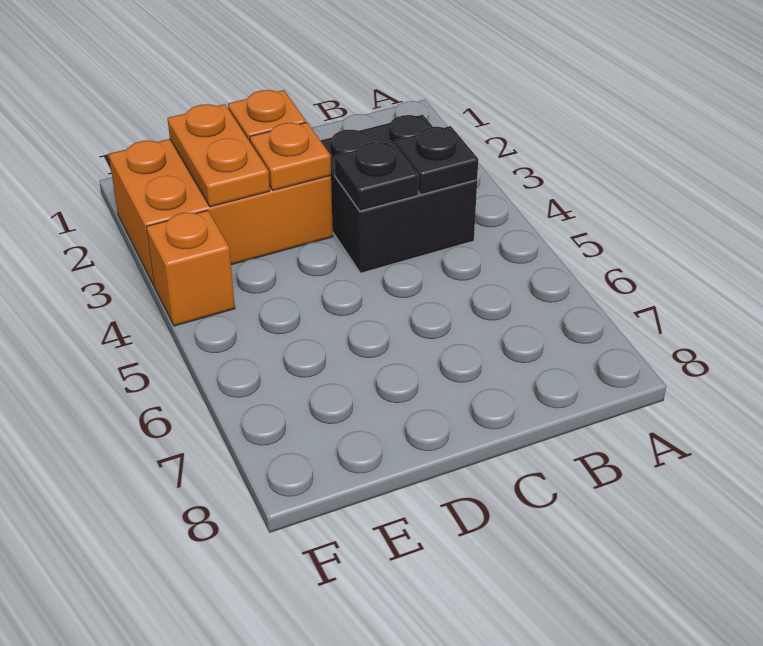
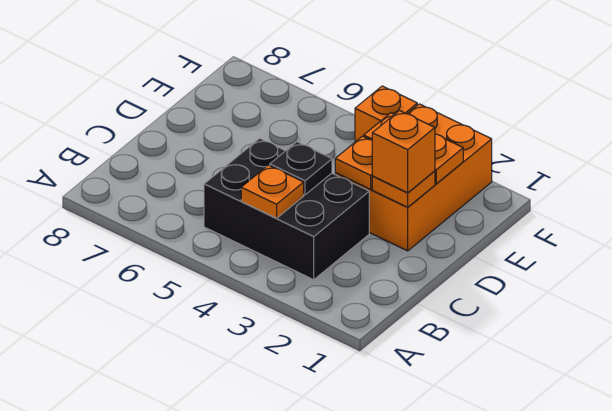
black brick B3:C4 level 1 -> black brick B3:C5 level 1
black plate B4 level 2 -> orange plate B4 level 2
none -> orange brick D2 level 3

